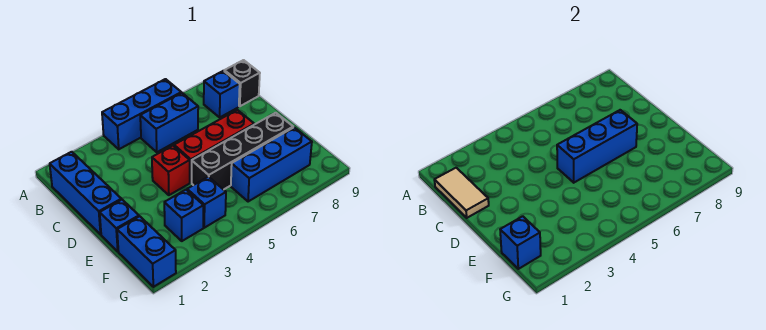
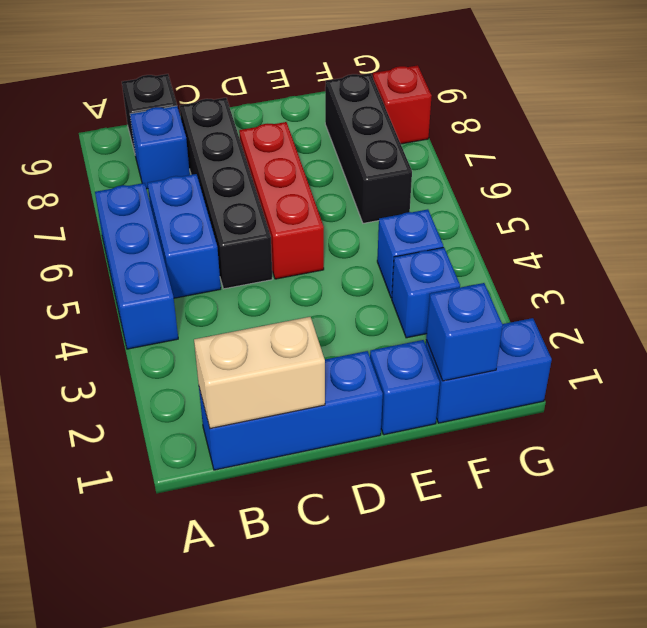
tan tile B1:C1 level 2 -> tan brick B1:C1 level 2
red brick D4 level 1 -> red brick G8 level 1
blue brick D5:D7 level 2 -> none
black brick E5:E8 level 1 -> black brick C5:C8 level 1
blue brick F6:F8 level 1 -> black brick F6:F8 level 1

